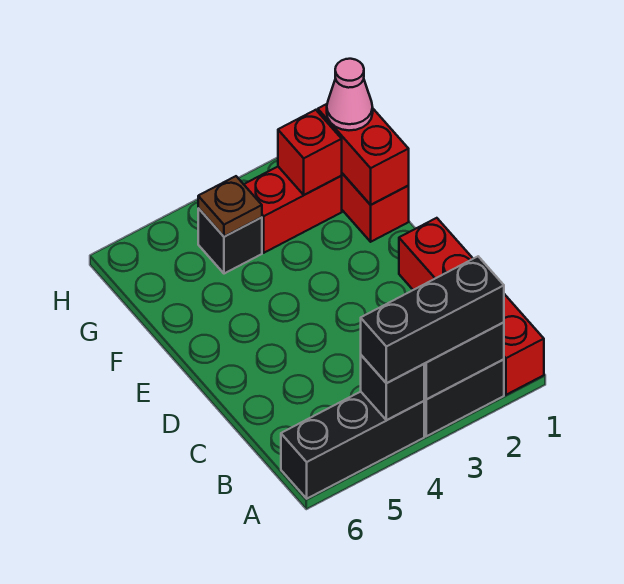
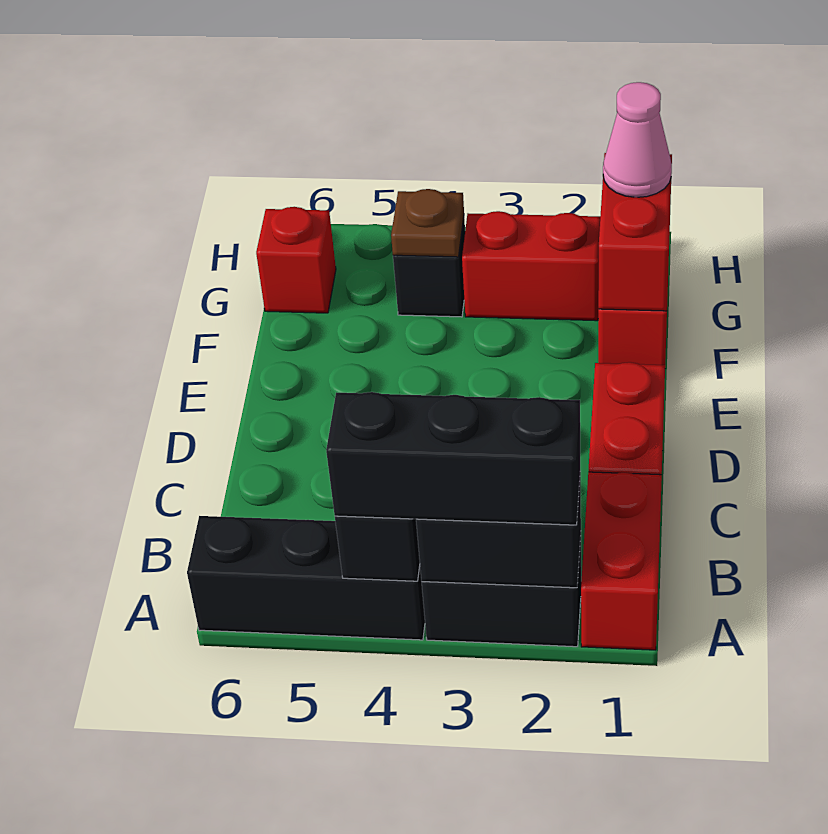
red brick G2 level 2 -> red brick G6 level 1

